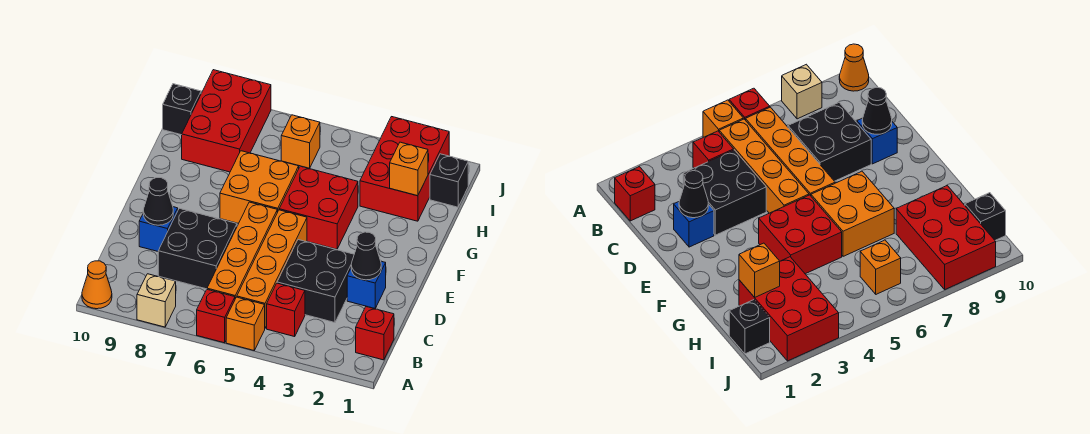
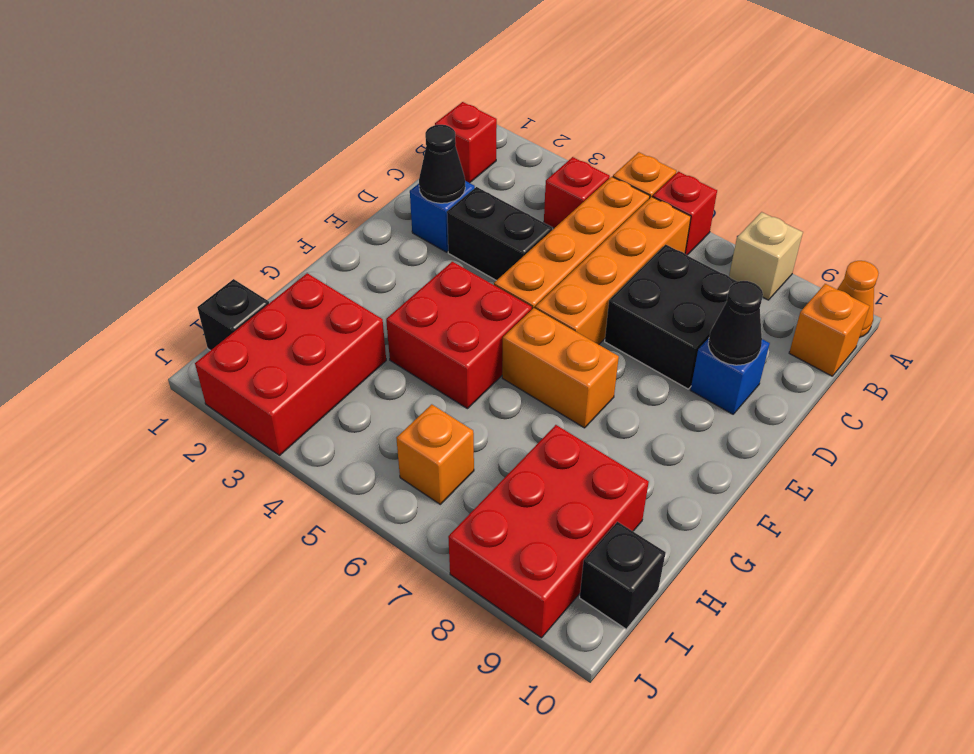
black brick C3:D4 level 1 -> black brick D3:D4 level 1
orange brick F6:G7 level 1 -> orange brick F6:F7 level 1
orange brick H2 level 2 -> orange brick B10 level 1

